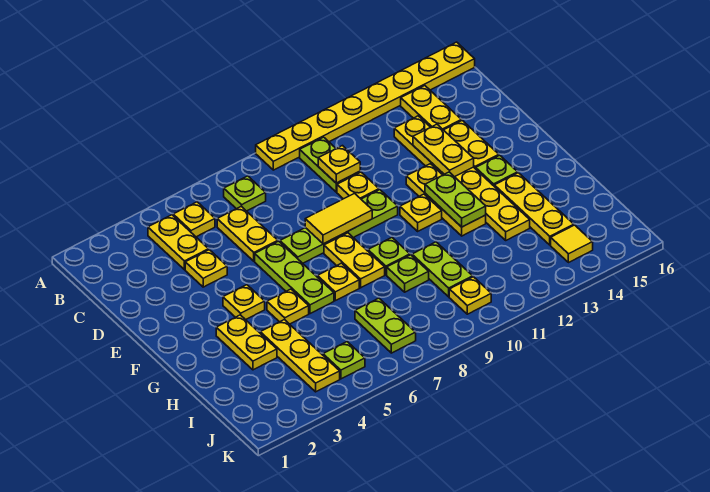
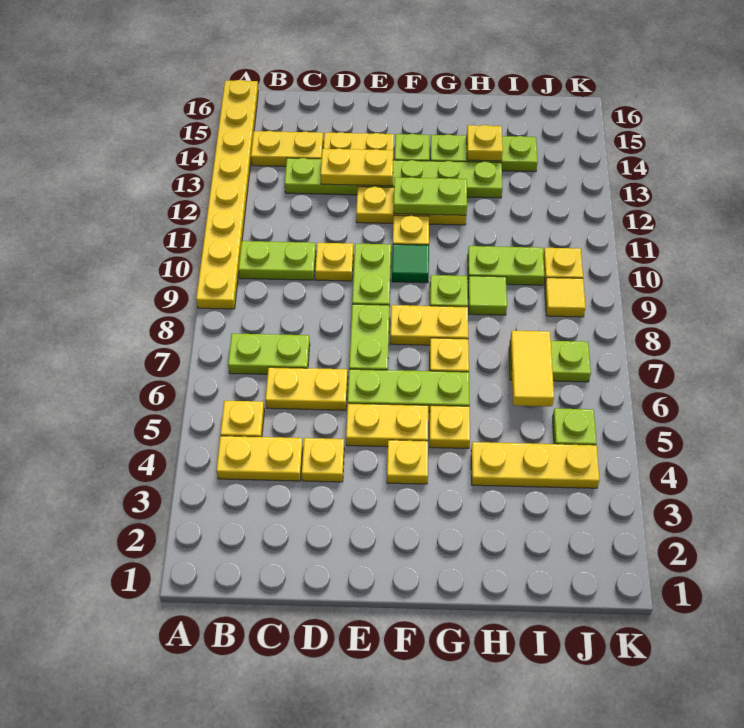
lime plate B7 level 1 -> lime plate B7:C7 level 1
yellow plate C10 level 2 -> yellow plate H14 level 2
yellow plate C13:H13 level 1 -> lime plate C13:H13 level 1
yellow tile E8:E9 level 2 -> yellow tile I6:I7 level 2
none -> green tile F10 level 1
yellow plate G3:H3 level 1 -> yellow plate E5:F5 level 1
yellow plate G14:I14 level 1 -> lime plate G14:I14 level 1
lime plate H9 level 1 -> lime tile H9 level 1
yellow tile J14 level 1 -> yellow tile J9 level 1

